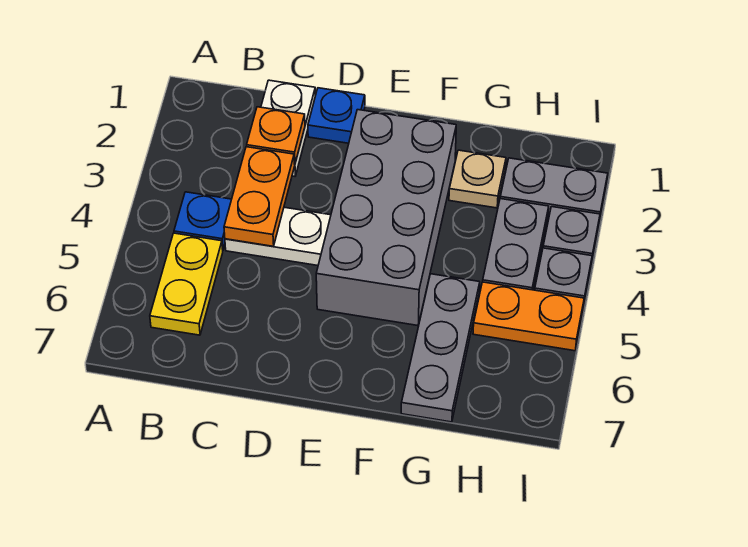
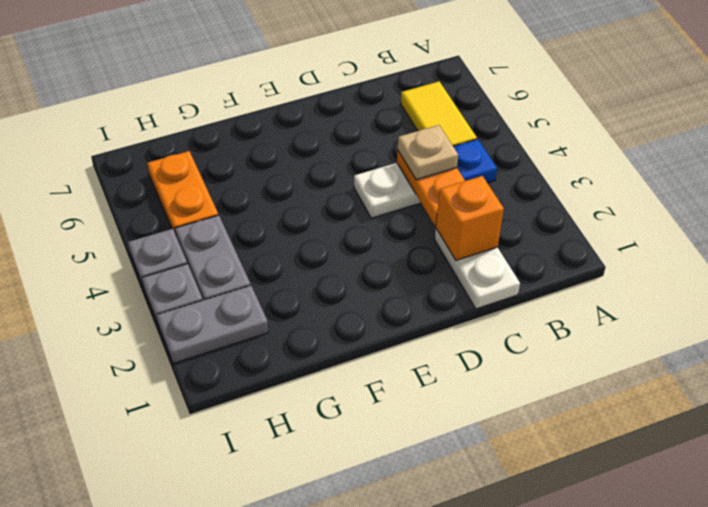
yellow plate B5:B6 level 1 -> yellow tile B5:B6 level 1
orange plate C2 level 2 -> orange brick C2 level 2
blue plate D1 level 1 -> none
grey brick E2:F5 level 1 -> none
tan plate G2 level 1 -> tan plate C4 level 3
grey plate G5:G7 level 1 -> none
orange plate H5:I5 level 1 -> orange plate H5:H6 level 1

